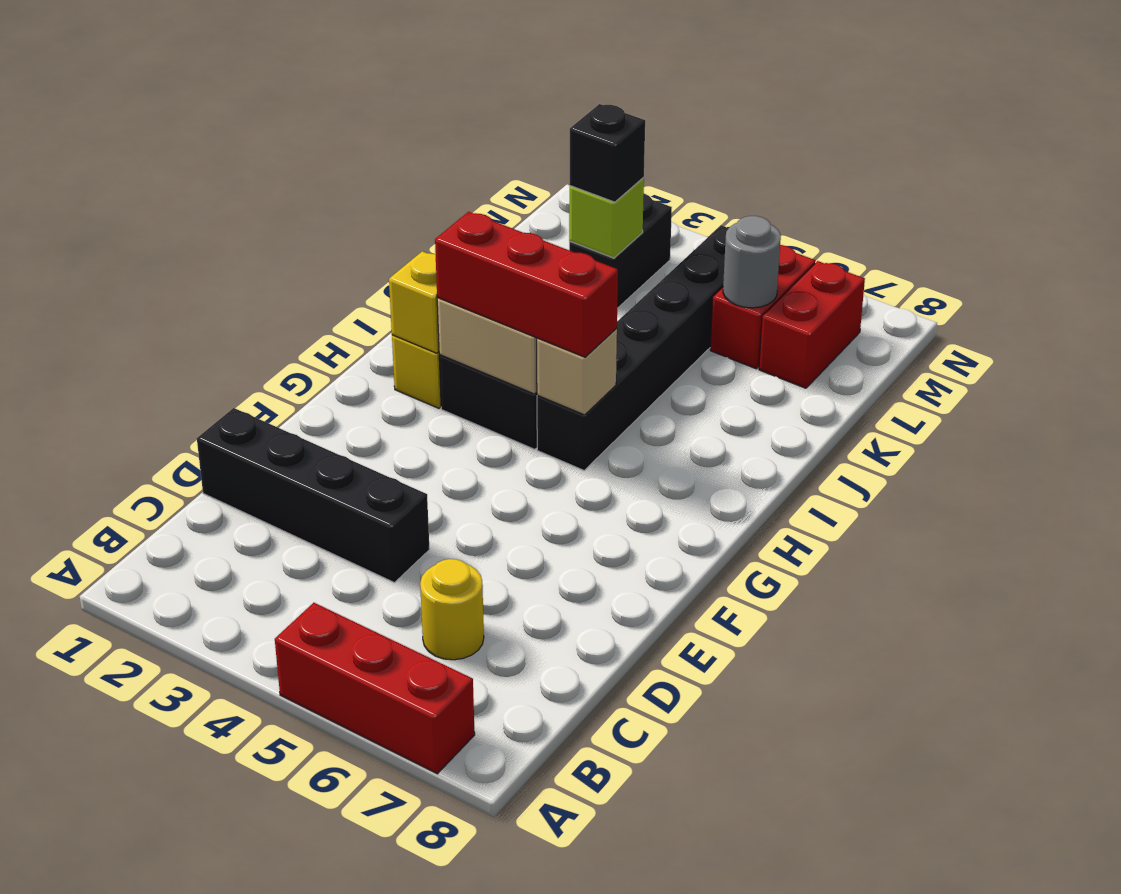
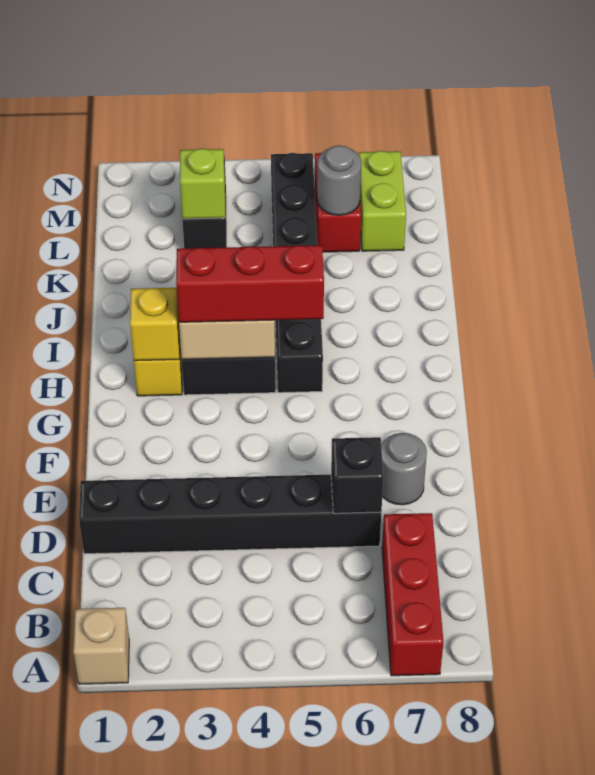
red brick A5:A7 level 1 -> red brick A7:C7 level 1
yellow round brick C6 level 1 -> none
black brick D1:D4 level 1 -> black brick D1:D6 level 1
none -> grey round brick E7 level 1
tan brick H5 level 2 -> tan brick A1 level 1
black brick L3 level 3 -> black brick D6 level 2
red brick L7:M7 level 1 -> lime brick L7:M7 level 1

